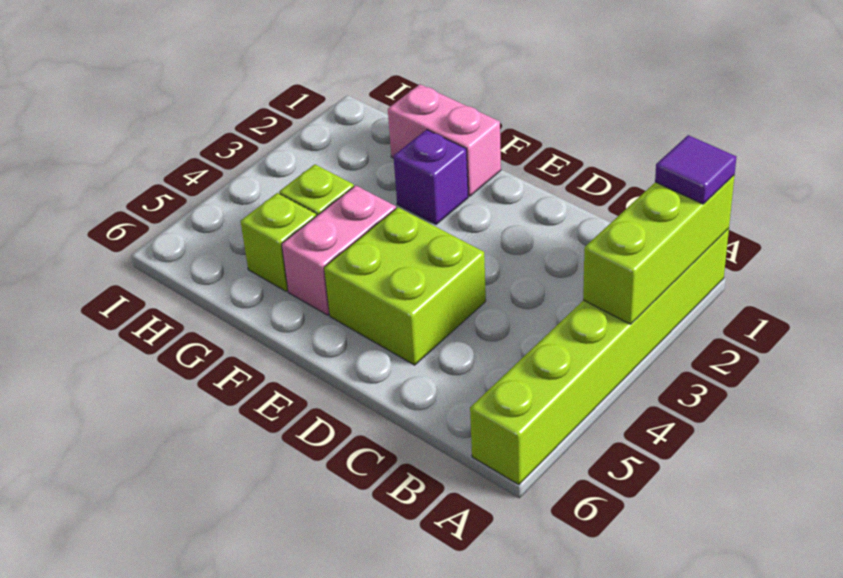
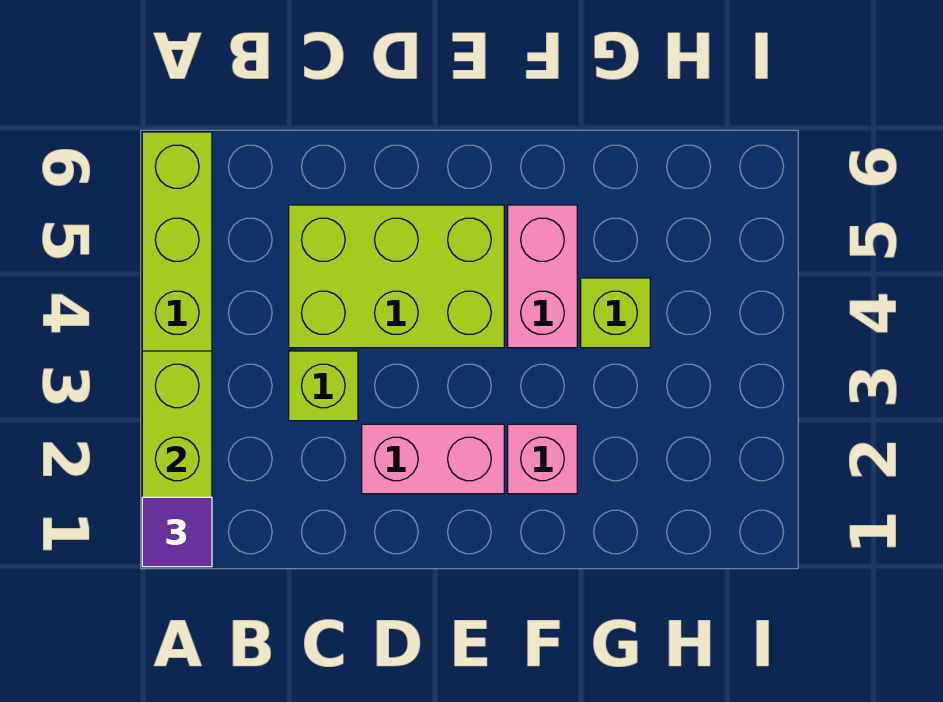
lime brick D4:E5 level 1 -> lime brick C4:E5 level 1
pink brick F1:G1 level 1 -> pink brick D2:E2 level 1
purple brick F2 level 1 -> pink brick F2 level 1
lime brick G5 level 1 -> lime brick C3 level 1

